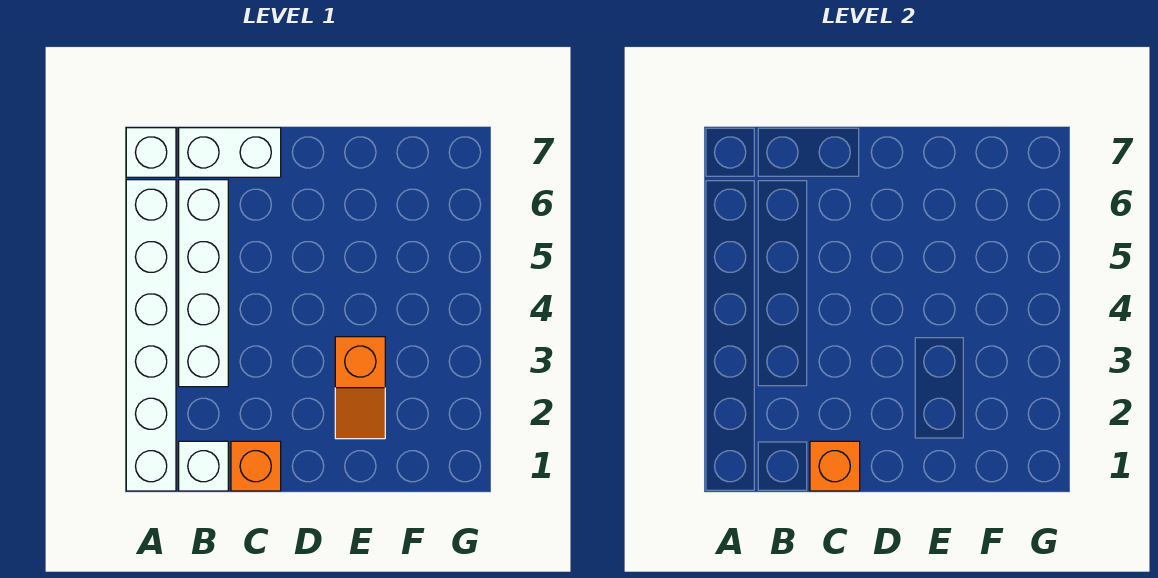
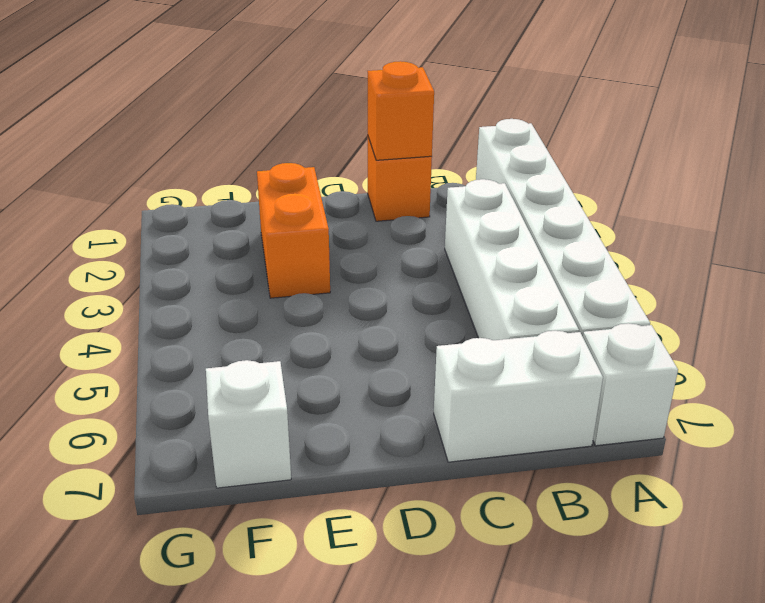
white brick B1 level 1 -> white brick F7 level 1
orange slope E2:E3 level 1 top 3 -> orange brick E2:E3 level 1

